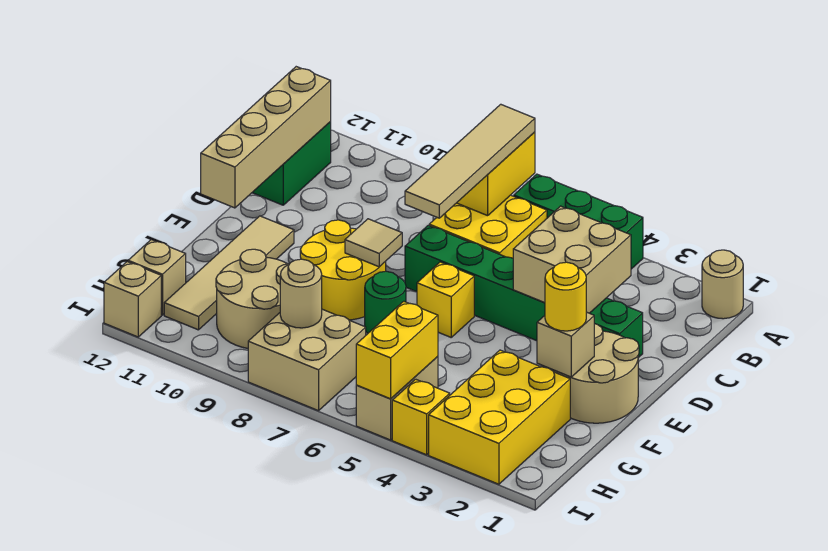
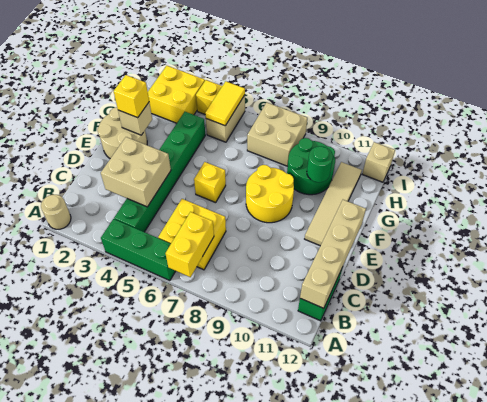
tan tile A7:D7 level 3 -> none
green brick D2:D7 level 1 -> green brick B4:G4 level 1
tan tile E8 level 2 -> none
yellow round brick F2 level 3 -> yellow brick F2 level 3
green round brick F7 level 1 -> green round brick G10 level 2
yellow brick G2:I3 level 1 -> yellow brick H2:I3 level 1
tan round brick G9:H10 level 1 -> green round brick G9:H10 level 1
yellow brick H5:I5 level 2 -> yellow tile H5:I5 level 2
tan round brick H8 level 2 -> none
tan brick H12 level 1 -> none

